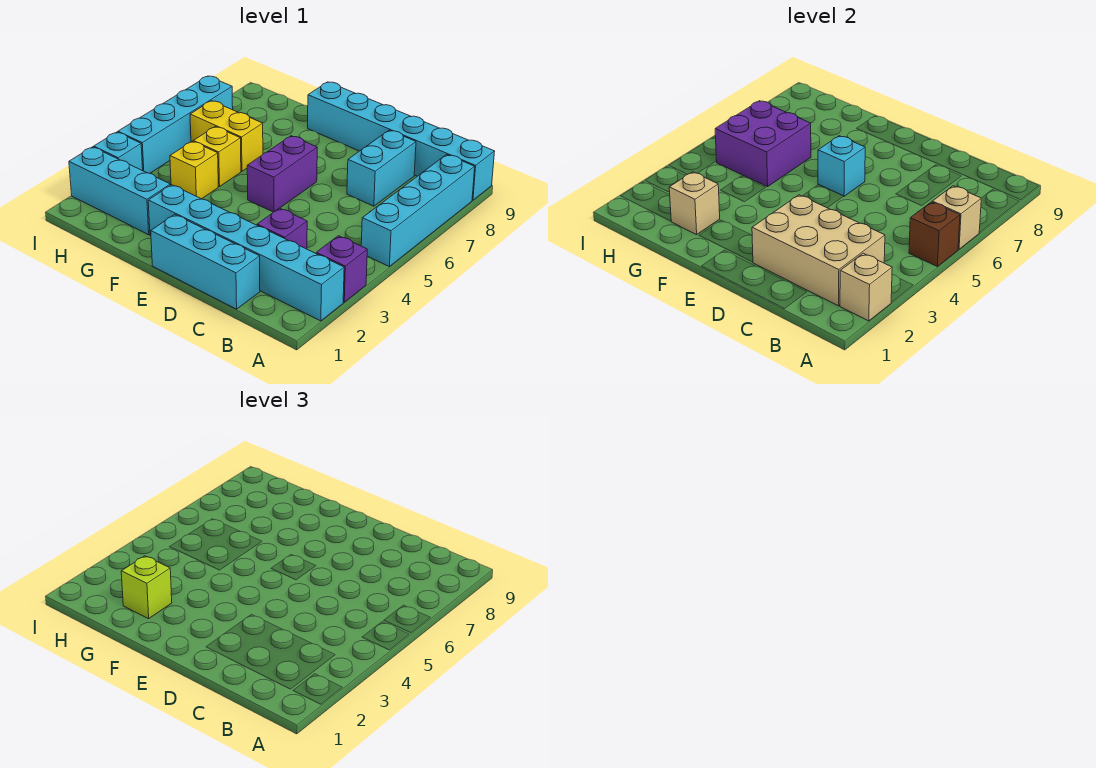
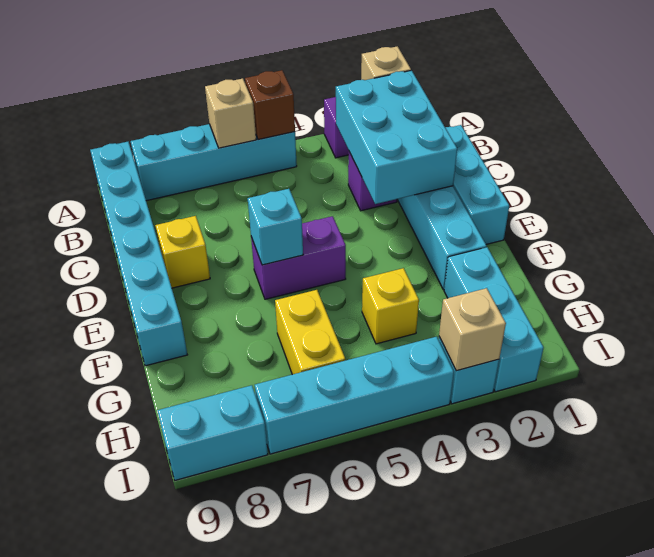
tan brick B2:D3 level 2 -> cyan brick B2:D3 level 2
cyan brick C7:C8 level 1 -> cyan brick I8:I9 level 1
tan brick G2 level 2 -> tan brick I3 level 2
lime brick G2 level 3 -> none
yellow brick G5 level 1 -> yellow brick D8 level 1
purple brick G5:H6 level 2 -> none

